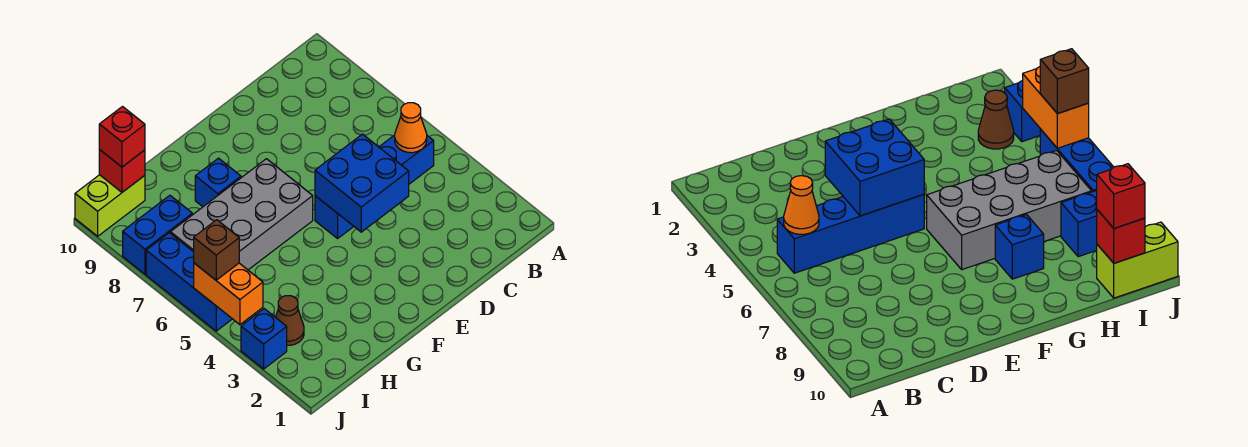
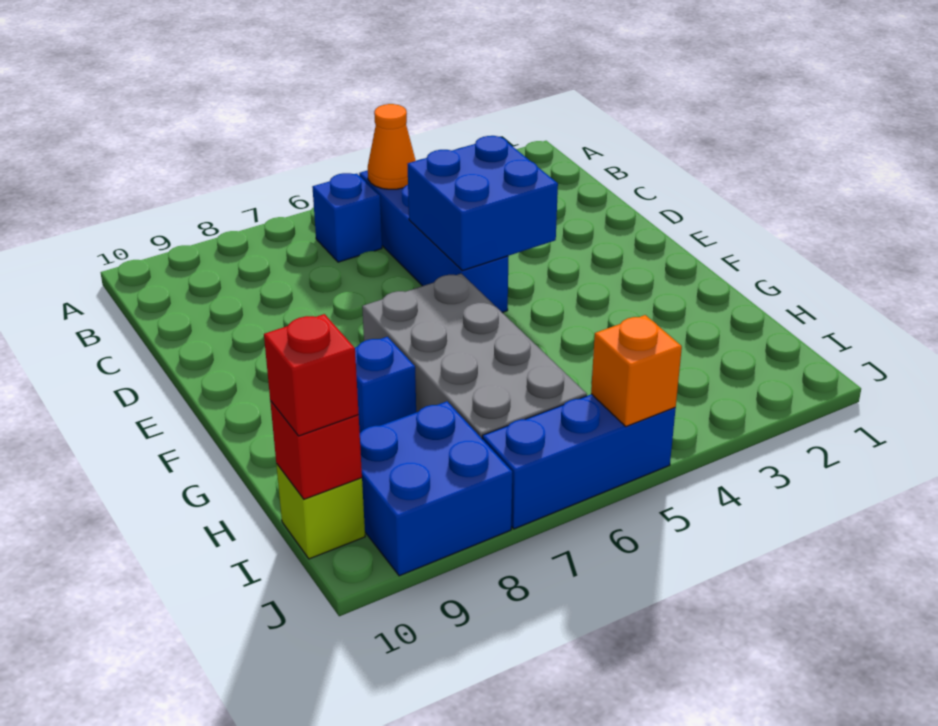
brown cone I3 level 1 -> none
blue brick I8:J8 level 1 -> blue brick I8:J9 level 1
lime brick I10:J10 level 1 -> lime brick I10 level 1
blue brick J3 level 1 -> blue brick B6 level 1
orange brick J4:J5 level 2 -> orange brick J5 level 2
brown brick J5 level 3 -> none

